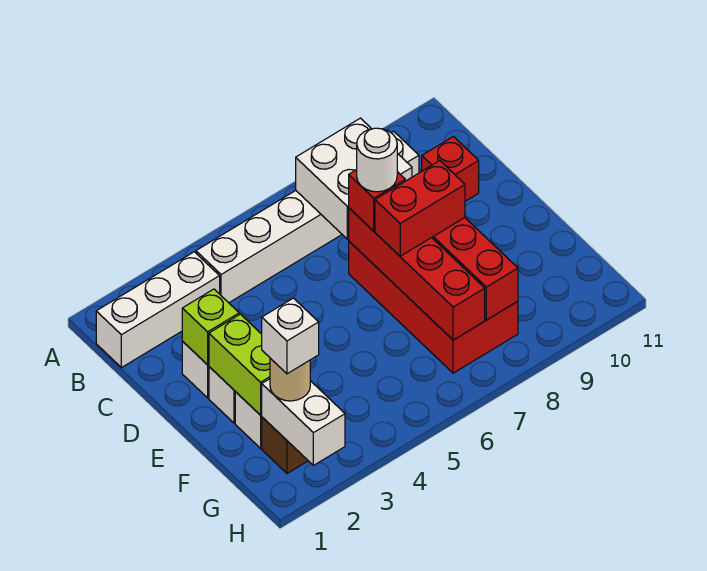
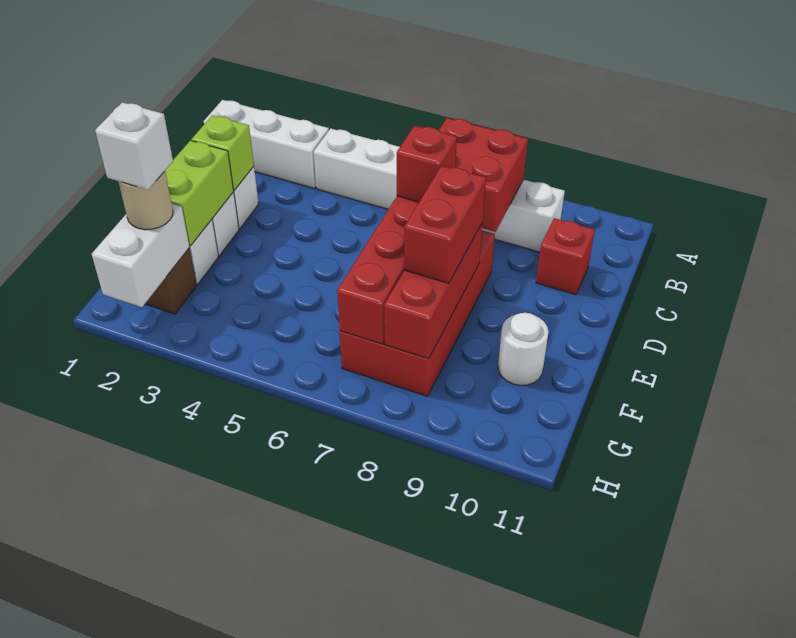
white brick B7:C8 level 2 -> red brick B7:C8 level 2
white round brick D7 level 4 -> white round brick F10 level 1
red brick E7:E8 level 3 -> red brick E8:F8 level 3

